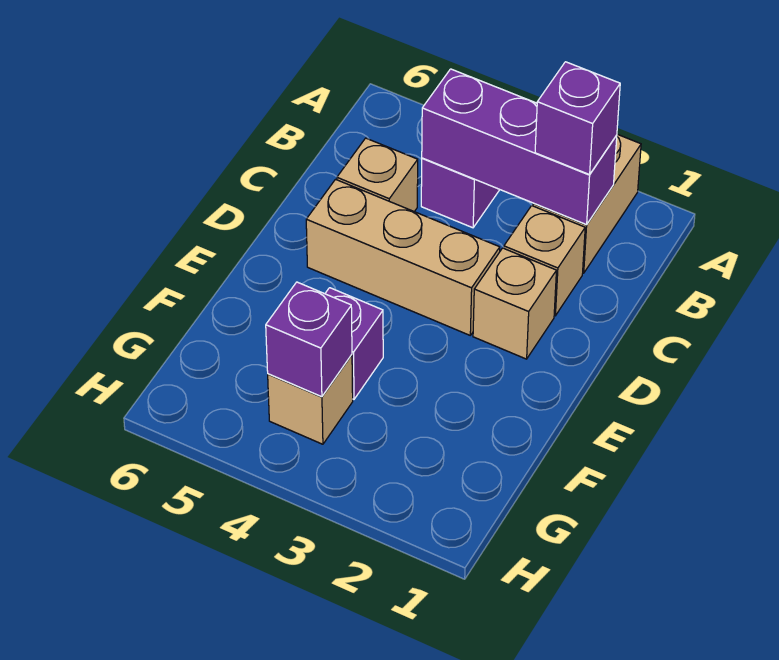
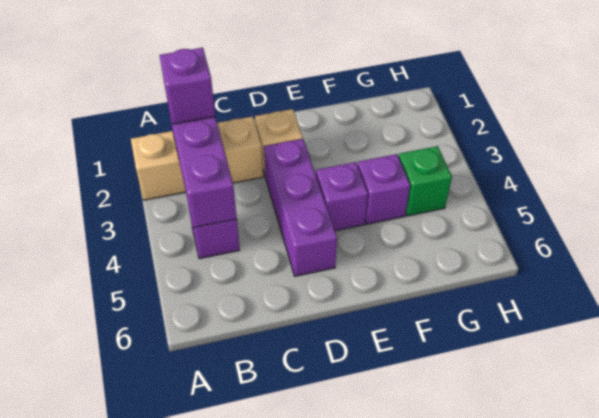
tan brick C5 level 1 -> none
tan brick D3:D5 level 1 -> purple brick D3:D5 level 1
tan brick G4 level 1 -> green brick G4 level 1
purple brick G4 level 2 -> purple brick E4 level 1

